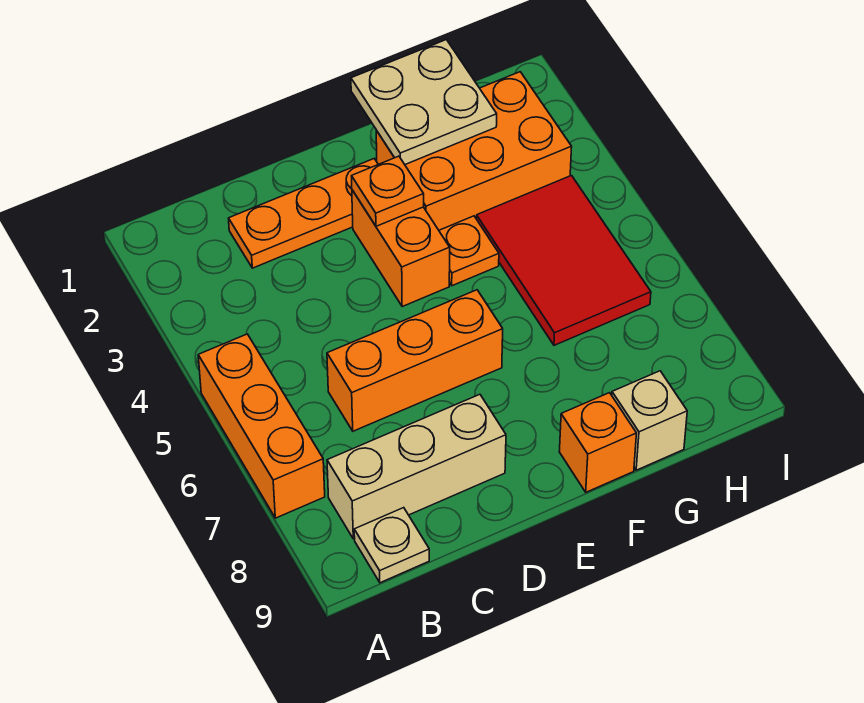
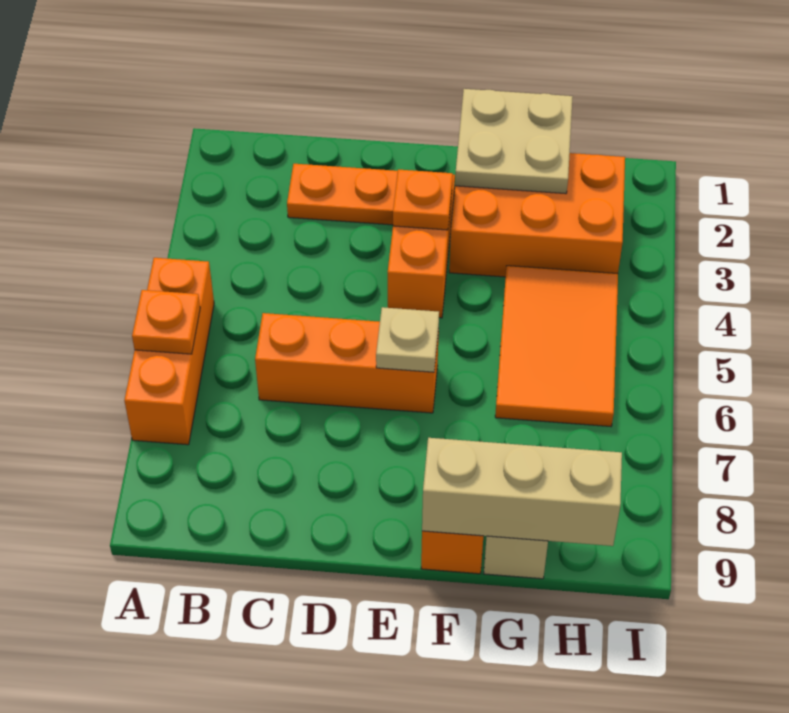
tan brick B8:D8 level 1 -> tan brick F9:H9 level 2
tan plate B9 level 1 -> tan plate E6 level 2
orange plate F4 level 1 -> orange plate A6 level 2
red tile G4:H6 level 1 -> orange tile G4:H6 level 1

